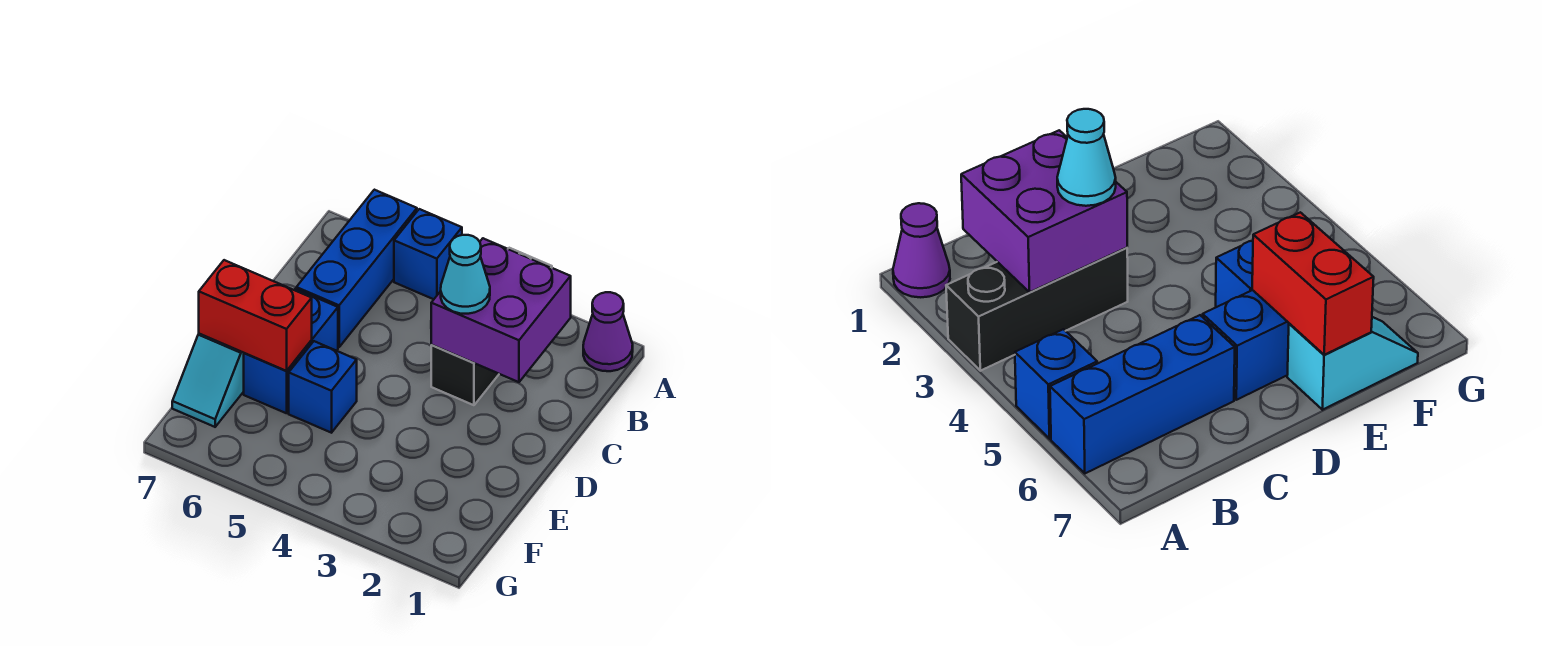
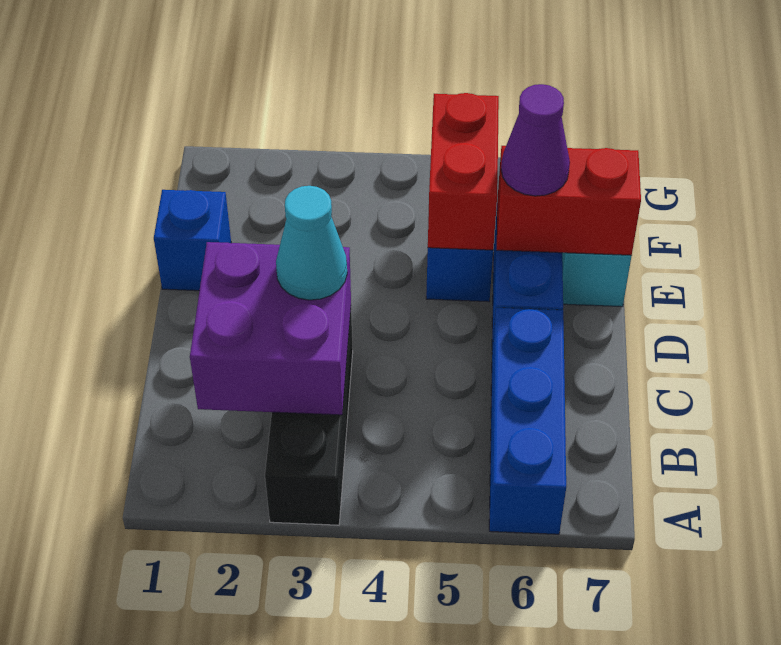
purple cone A1 level 1 -> purple cone E6 level 3
blue brick A5 level 1 -> blue brick E1 level 1
none -> red brick E5:F5 level 2

